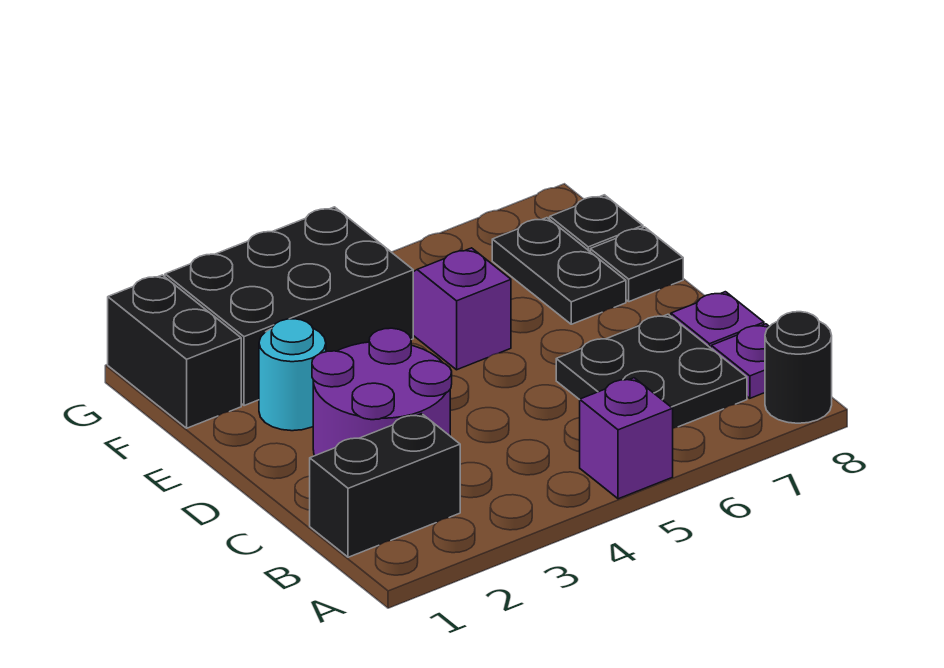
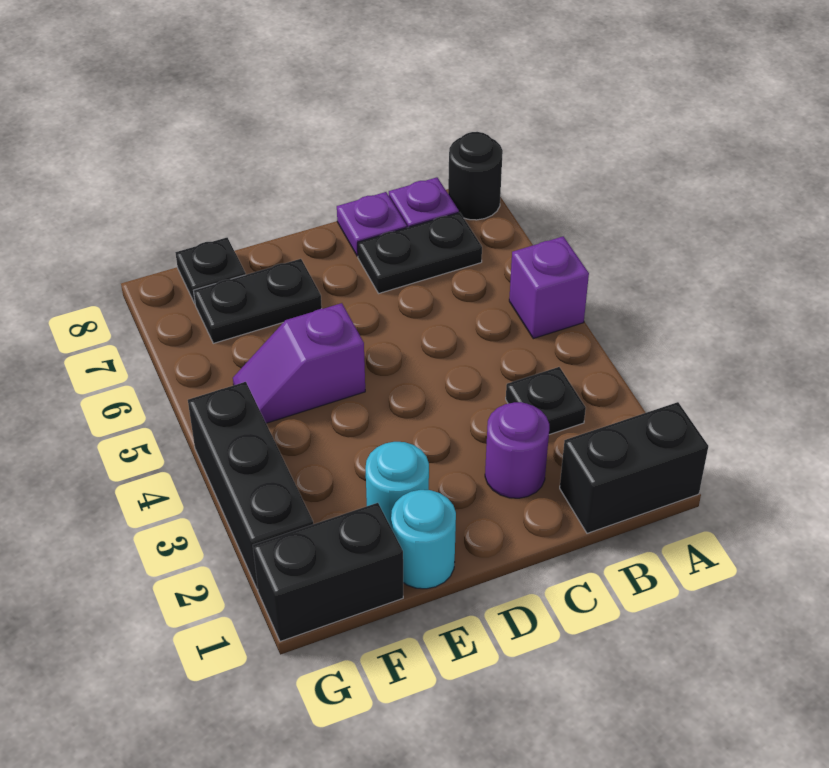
black brick B1:B2 level 1 -> black brick A1:B1 level 1
black plate B6:C7 level 1 -> black plate B7:C7 level 1
purple round brick C2:D3 level 1 -> purple round brick C2 level 1
none -> cyan round brick E1 level 1
black plate E8 level 1 -> black plate B3 level 1
black brick F2:G4 level 1 -> black brick G2:G4 level 1

